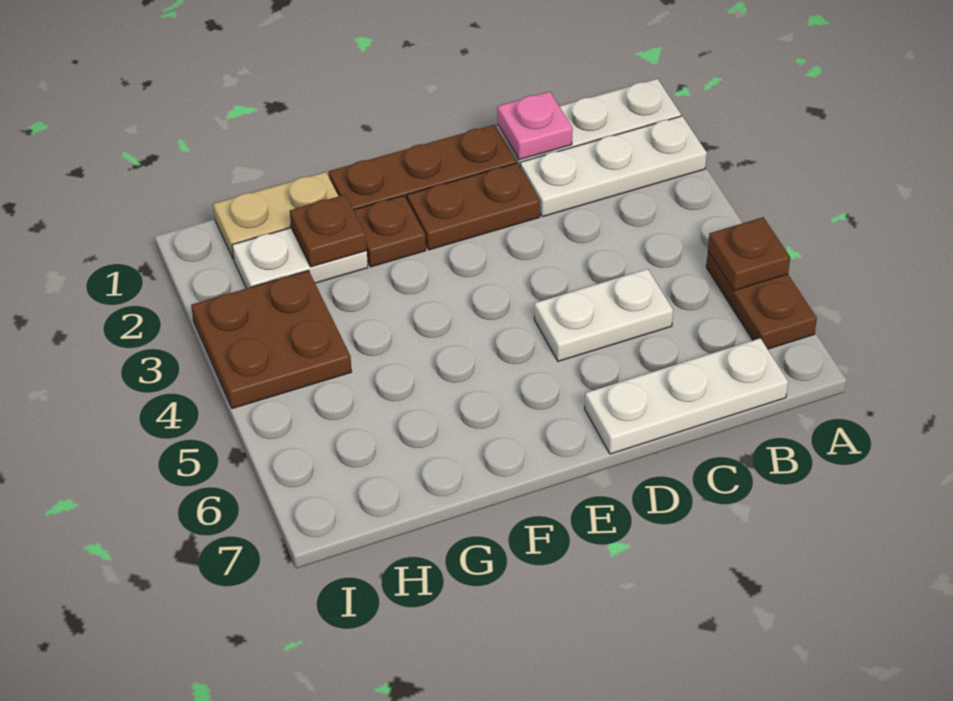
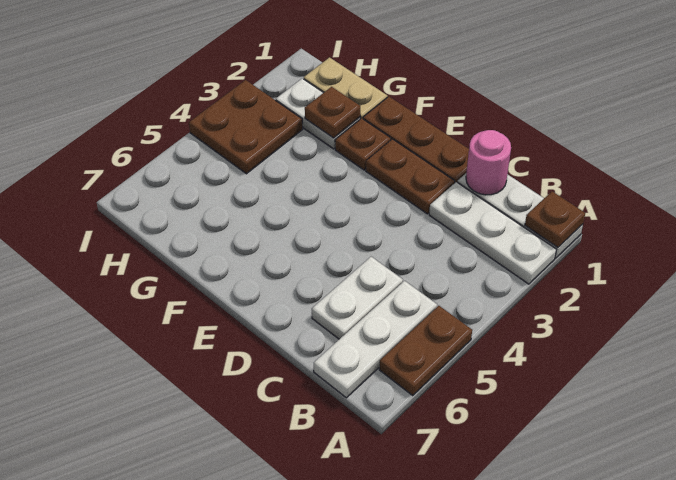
brown plate A5 level 2 -> brown plate A1 level 2
white plate B7:D7 level 1 -> white plate B5:B7 level 1
pink plate C1 level 2 -> pink round brick C1 level 2
white plate C5:D5 level 1 -> white plate C5:C6 level 1

